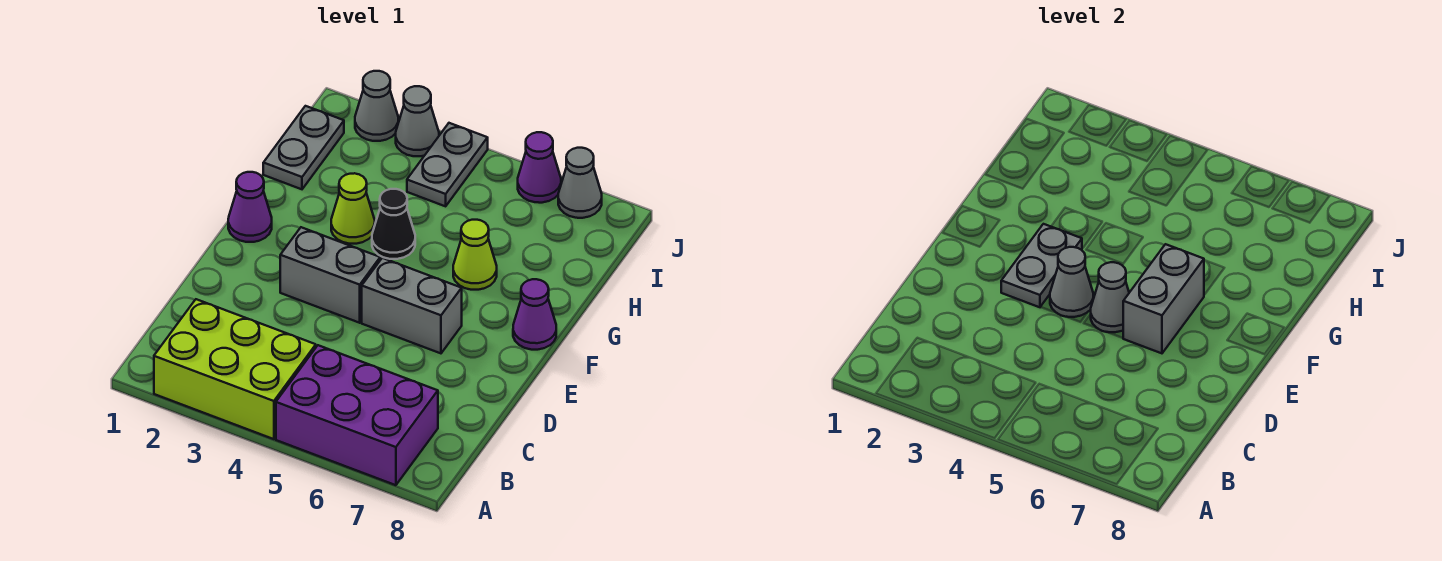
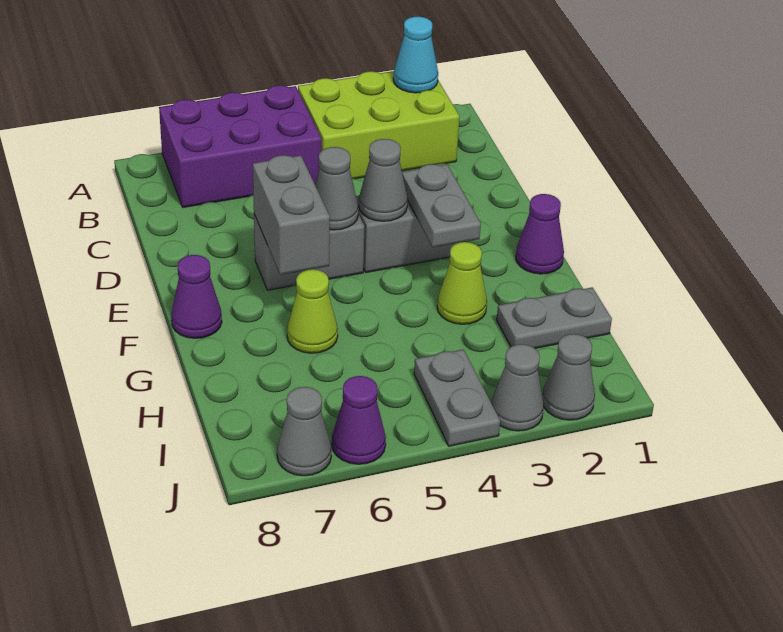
none -> cyan cone A2 level 2
black cone G4 level 1 -> none
grey plate H1:I1 level 1 -> grey plate H1:H2 level 1

